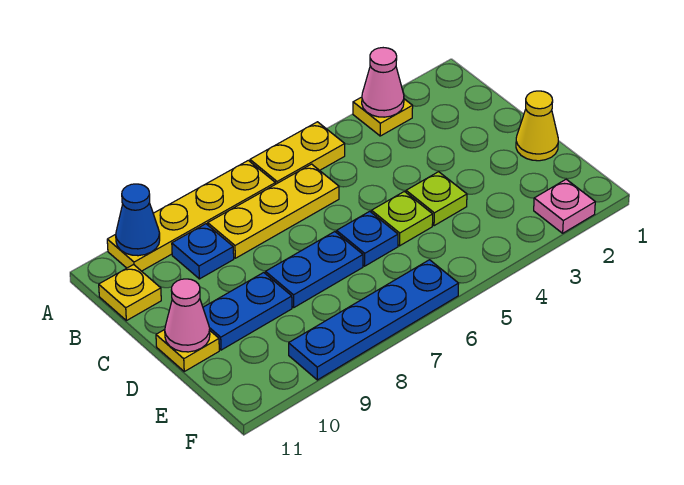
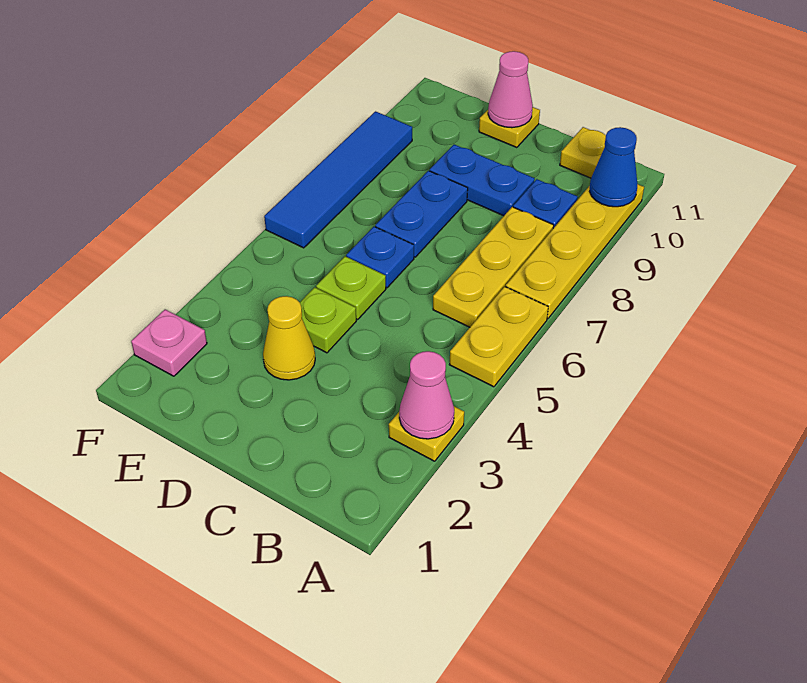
yellow cone D1 level 1 -> yellow cone D3 level 1
blue plate D9:D10 level 1 -> blue plate C9:D9 level 1
blue plate F6:F9 level 1 -> blue tile F6:F9 level 1

